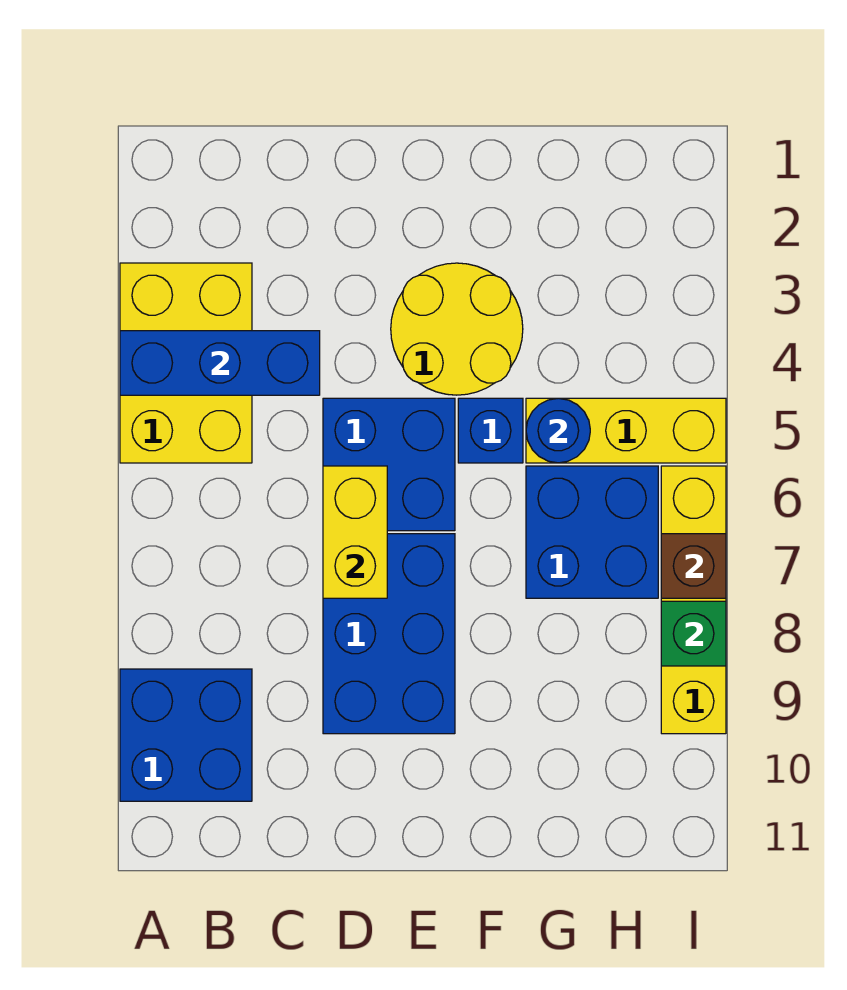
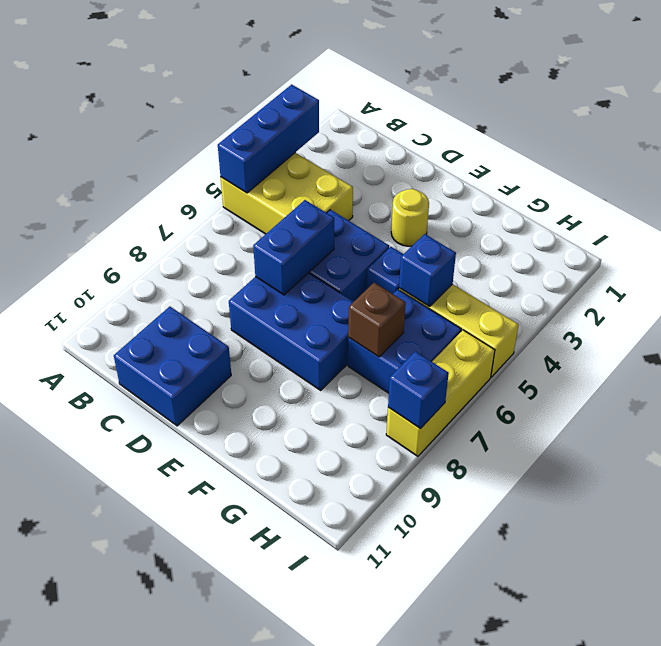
yellow brick A3:B5 level 1 -> yellow brick A4:C5 level 1
blue brick A4:C4 level 2 -> blue brick A3:A5 level 2
blue brick A9:B10 level 1 -> blue brick C10:D11 level 1
yellow brick D6:D7 level 2 -> blue brick D6:D7 level 2
blue brick D7:E9 level 1 -> blue brick D7:F8 level 1
yellow round brick E3:F4 level 1 -> yellow round brick E3 level 1
blue round brick G5 level 2 -> blue brick G5 level 2
yellow brick I6:I9 level 1 -> yellow brick I6:I8 level 1
brown brick I7 level 2 -> brown brick G7 level 2
green brick I8 level 2 -> blue brick I8 level 2

